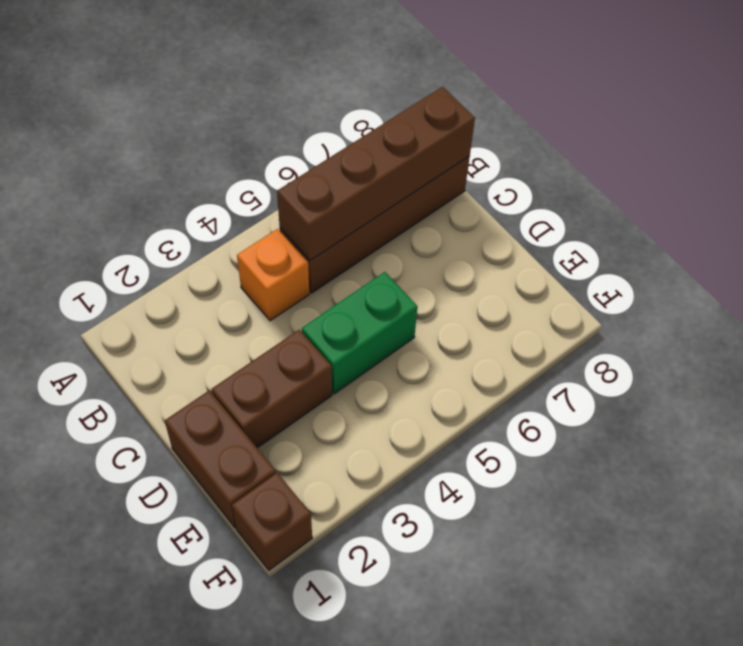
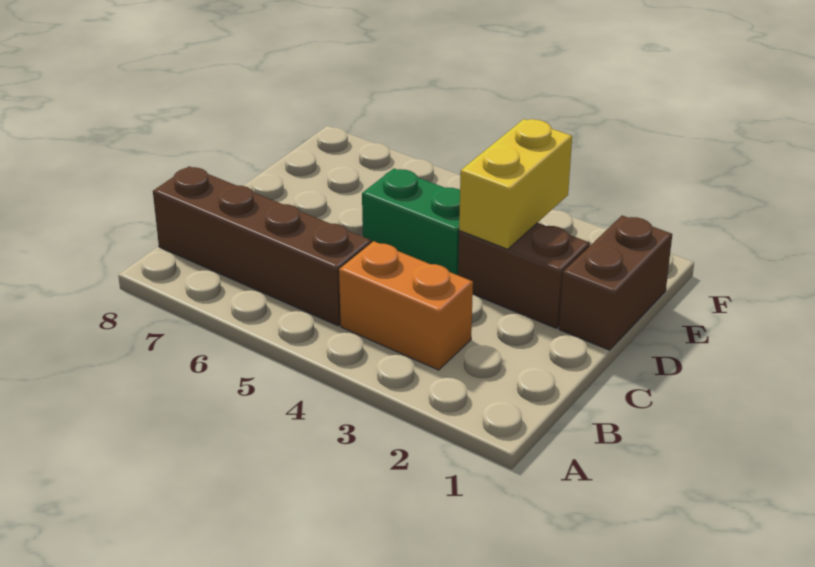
orange brick B4 level 1 -> orange brick B3:B4 level 1
brown brick B5:B8 level 2 -> none
none -> yellow brick D3:E3 level 2
brown brick F1 level 1 -> none

